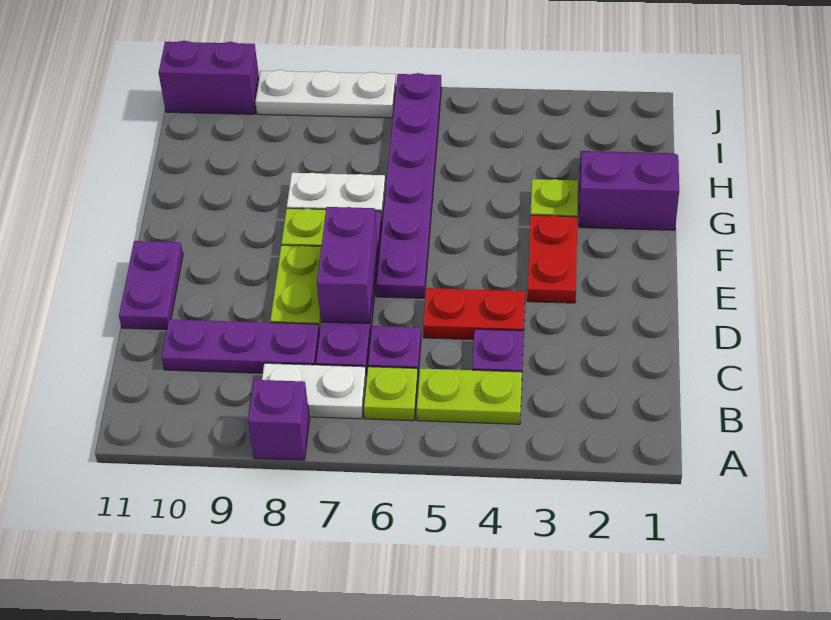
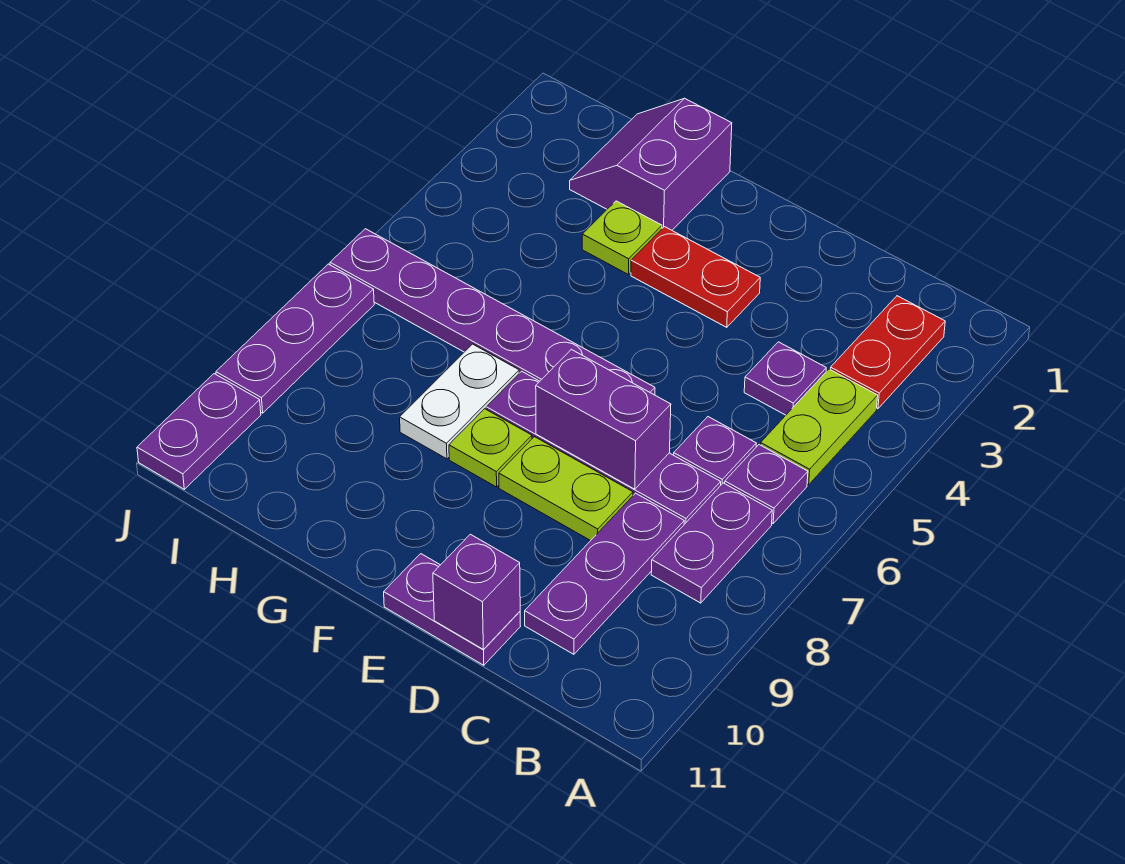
purple brick A8 level 1 -> purple brick D11 level 2
lime plate B6 level 1 -> purple plate B6 level 1
white plate B7:B8 level 1 -> purple plate B7:B8 level 1
red plate D4:D5 level 1 -> red plate B2:B3 level 1
white plate J7:J9 level 1 -> purple plate J7:J9 level 1
purple brick J10:J11 level 1 -> purple plate J10:J11 level 1

